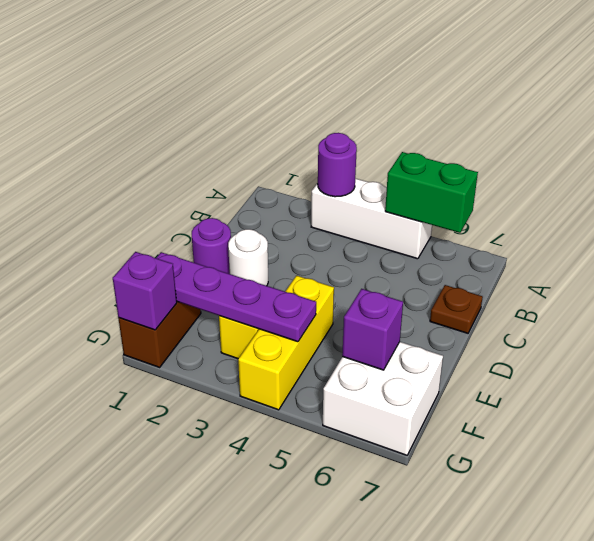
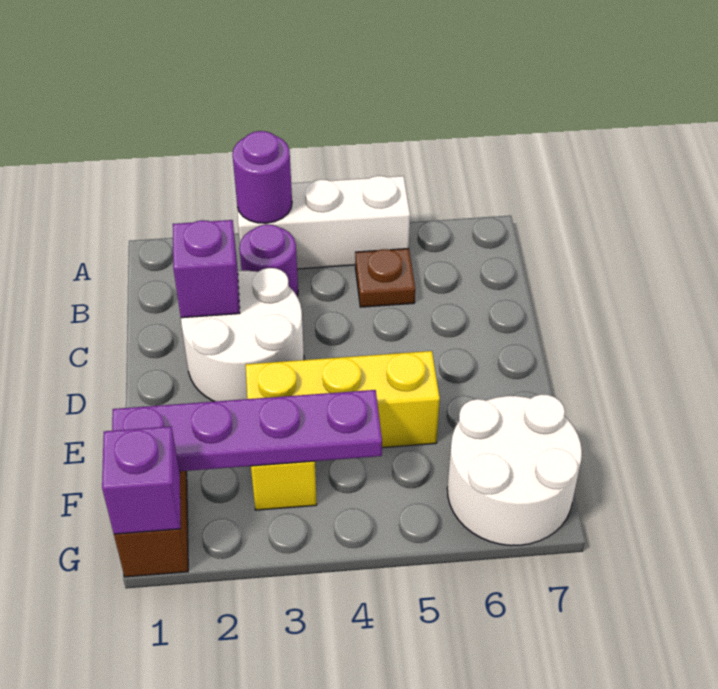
green brick A5:A6 level 2 -> none
brown plate C7 level 1 -> brown plate B5 level 1
purple round brick D1 level 1 -> purple round brick B3 level 1
white round brick D2 level 1 -> white round brick C2:D3 level 1
yellow brick E4:G4 level 1 -> yellow brick E3:E5 level 1
white brick F6:G7 level 1 -> white round brick F6:G7 level 1
purple brick F6 level 2 -> purple brick C2 level 2

